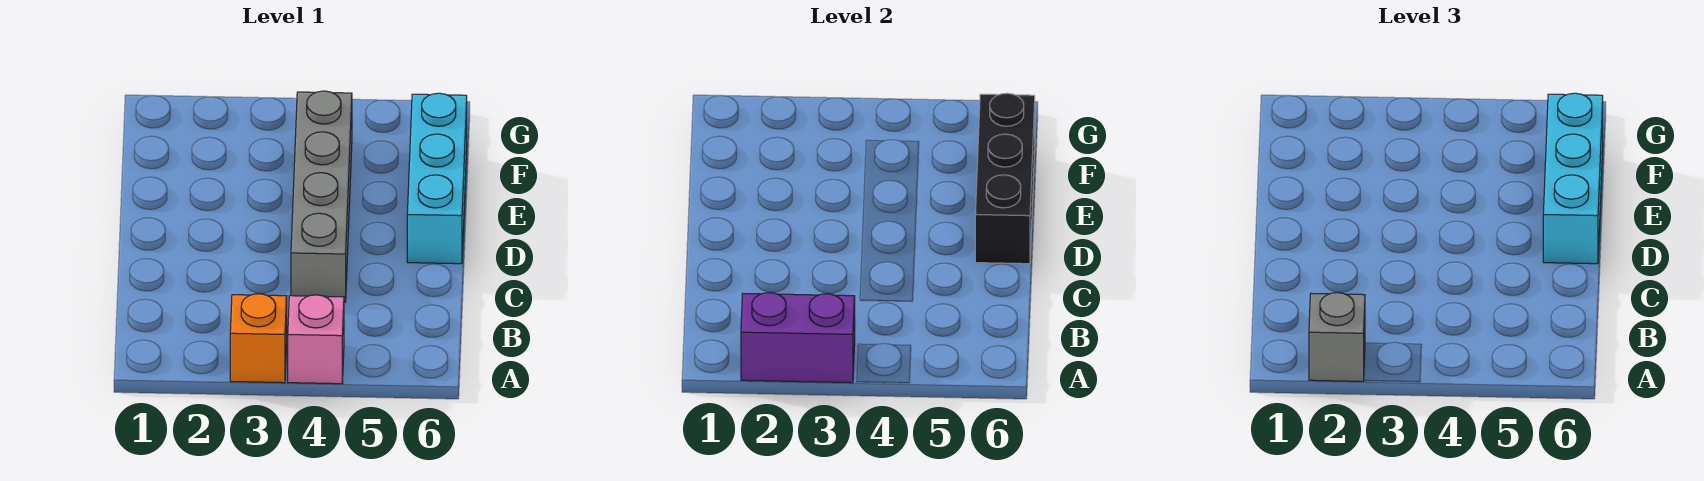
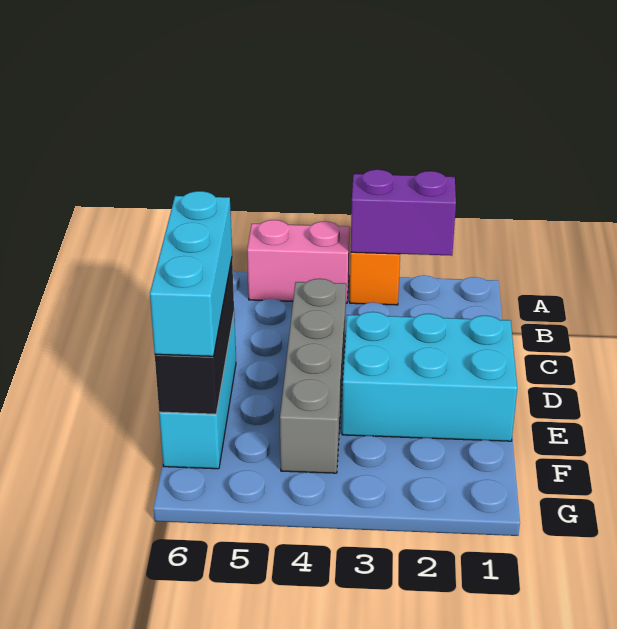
grey brick A2 level 3 -> none
pink brick A4 level 1 -> pink brick A4:A5 level 1
none -> cyan brick D1:E3 level 1

